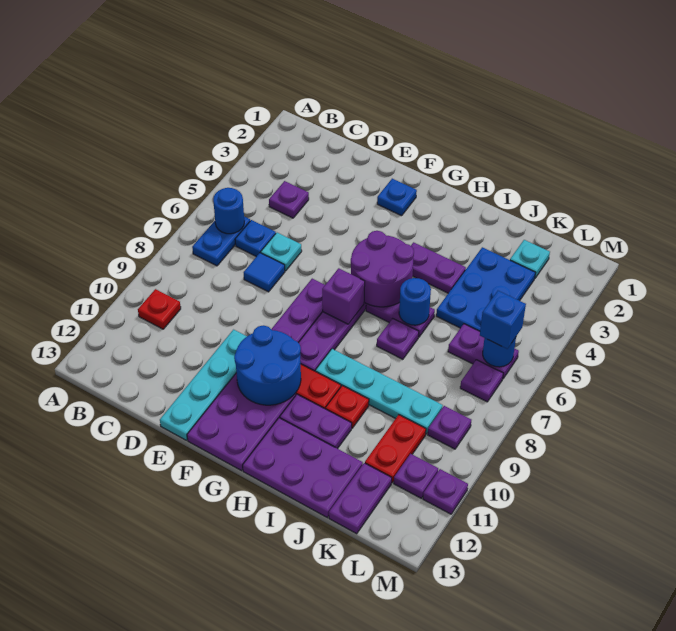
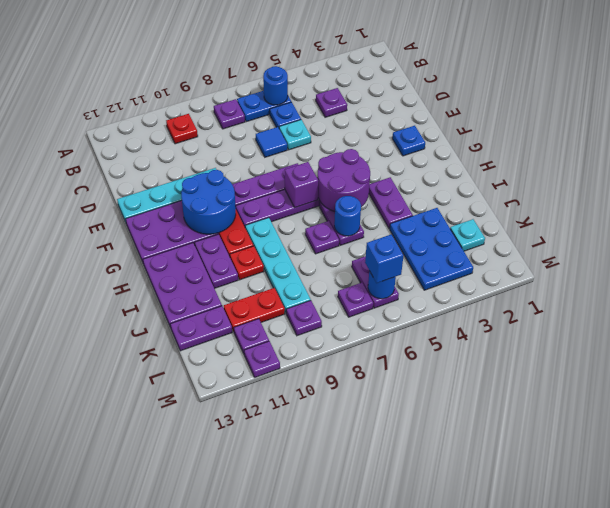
none -> purple plate B8 level 1
blue plate J3:K5 level 1 -> blue plate J3:L4 level 1

